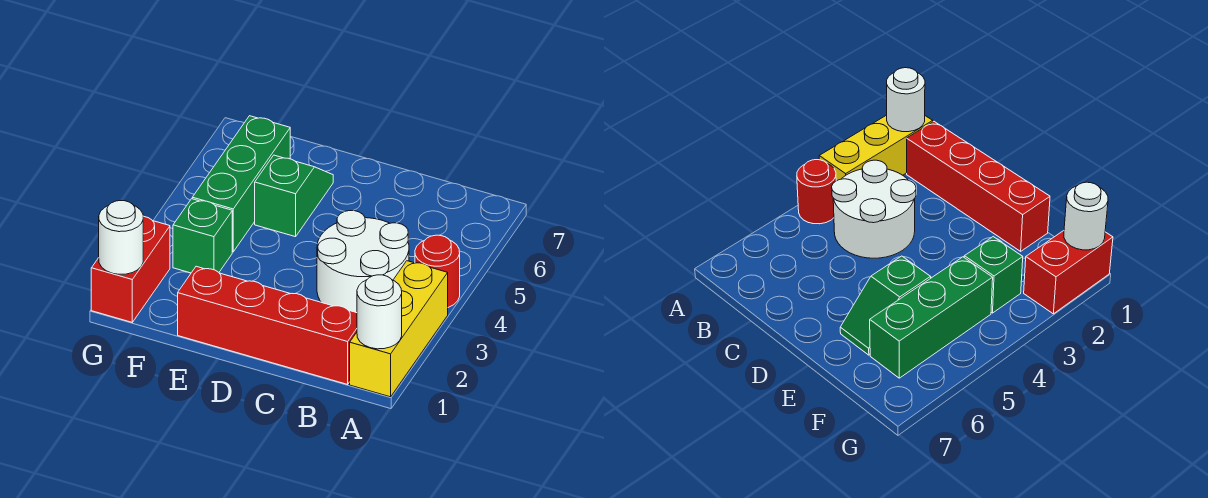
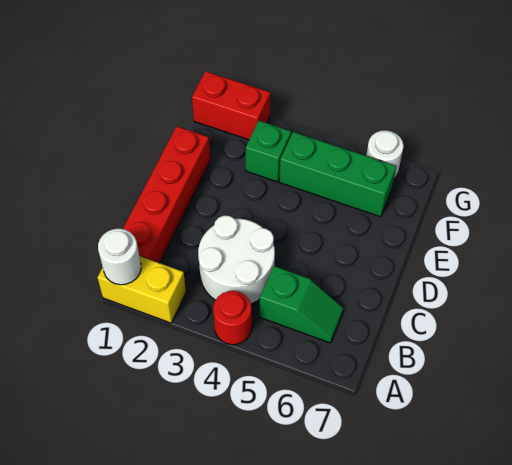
yellow brick A1:A3 level 1 -> yellow brick A1:A2 level 1
green slope E5:E6 level 1 top 5 -> green slope B5:B6 level 1 top 5
white round brick G1 level 2 -> white round brick G6 level 1

